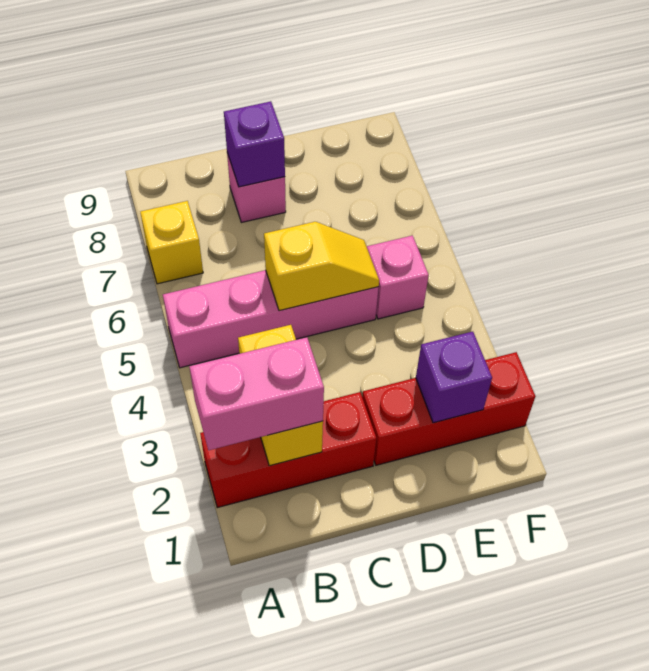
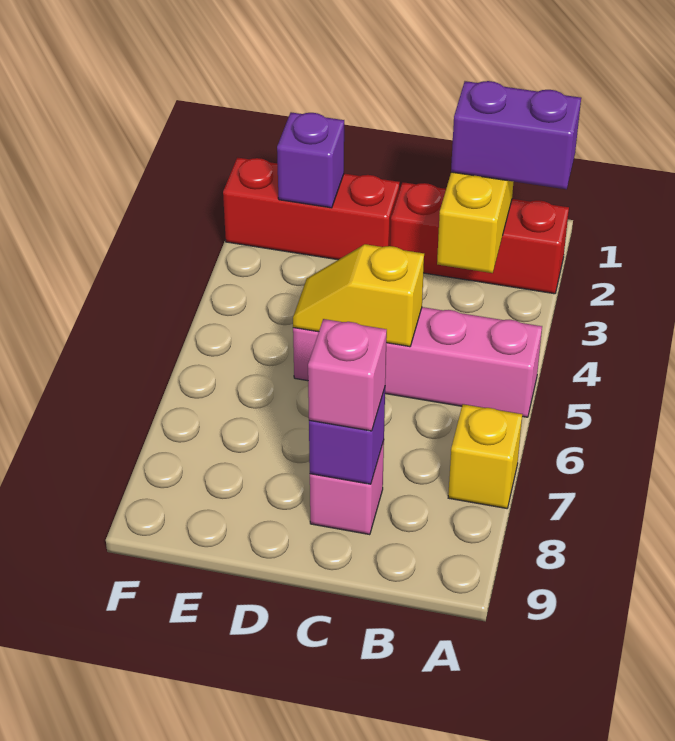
pink brick A2:B2 level 3 -> purple brick A2:B2 level 3
pink brick E5 level 1 -> pink brick C8 level 3

